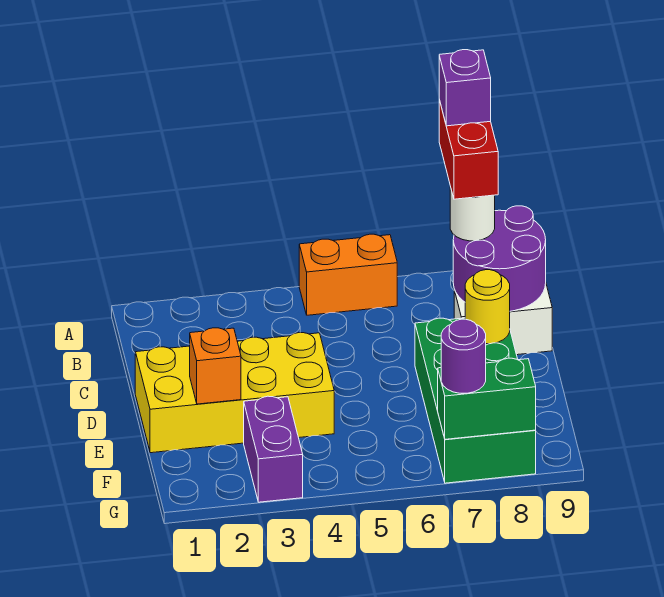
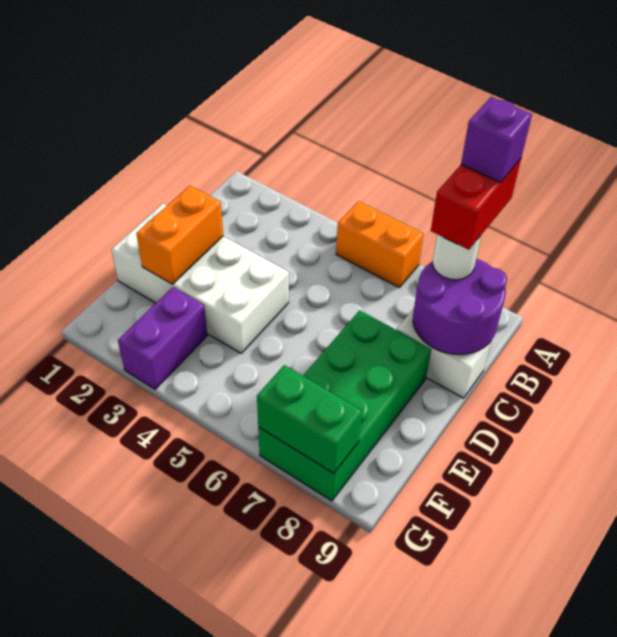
yellow brick D1:E4 level 1 -> white brick D1:E4 level 1
yellow round brick D8 level 2 -> none
orange brick E2 level 2 -> orange brick D2:E2 level 2
purple round brick G7 level 3 -> none

